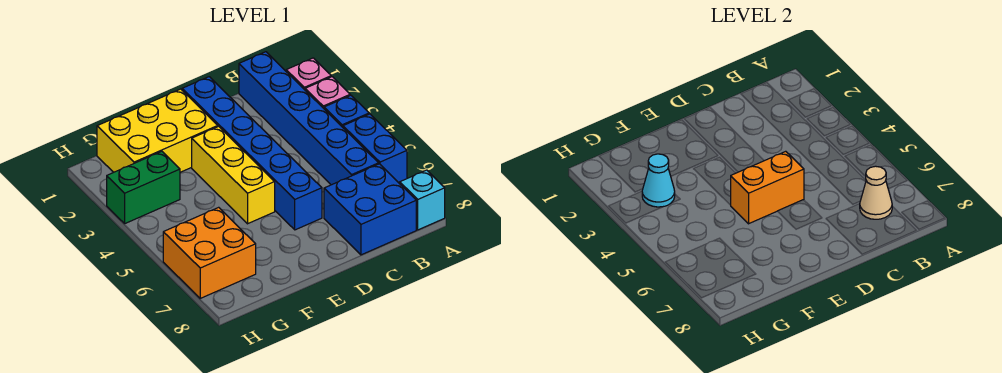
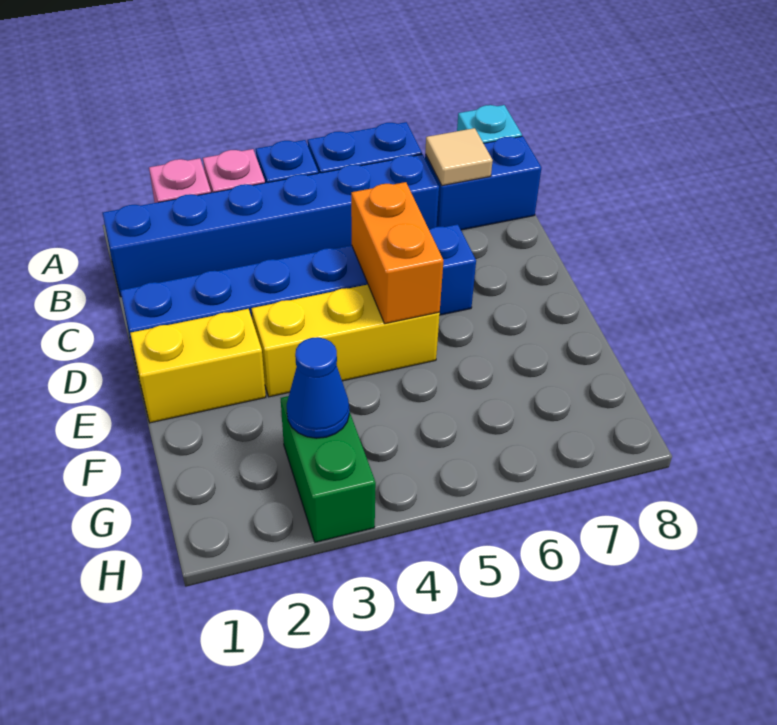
blue brick B7:C8 level 1 -> blue brick B7:B8 level 1
tan cone B7 level 2 -> tan tile B7 level 2
yellow brick E1:G2 level 1 -> yellow brick E1:E2 level 1
cyan cone G3 level 2 -> blue cone G3 level 2
orange brick G6:H7 level 1 -> none

